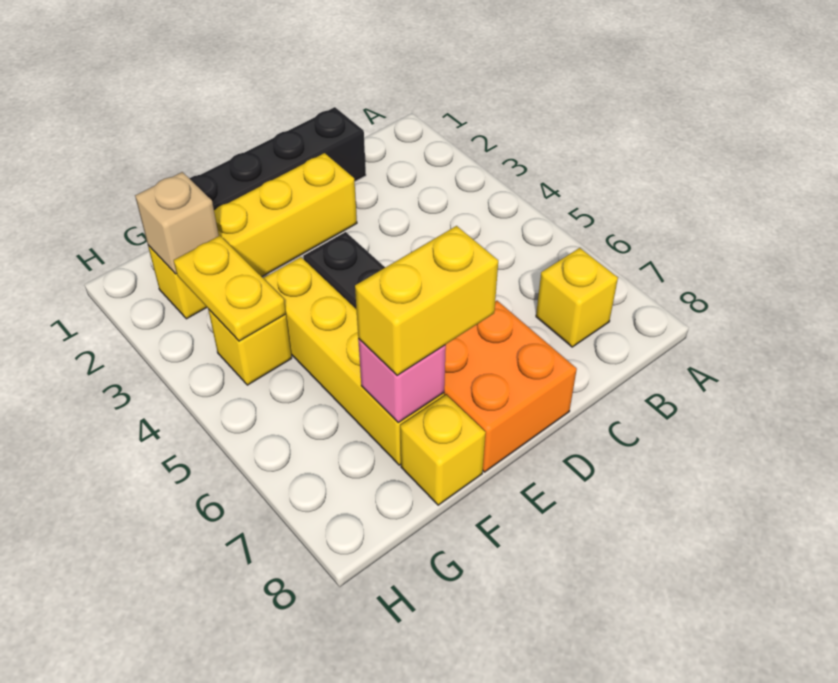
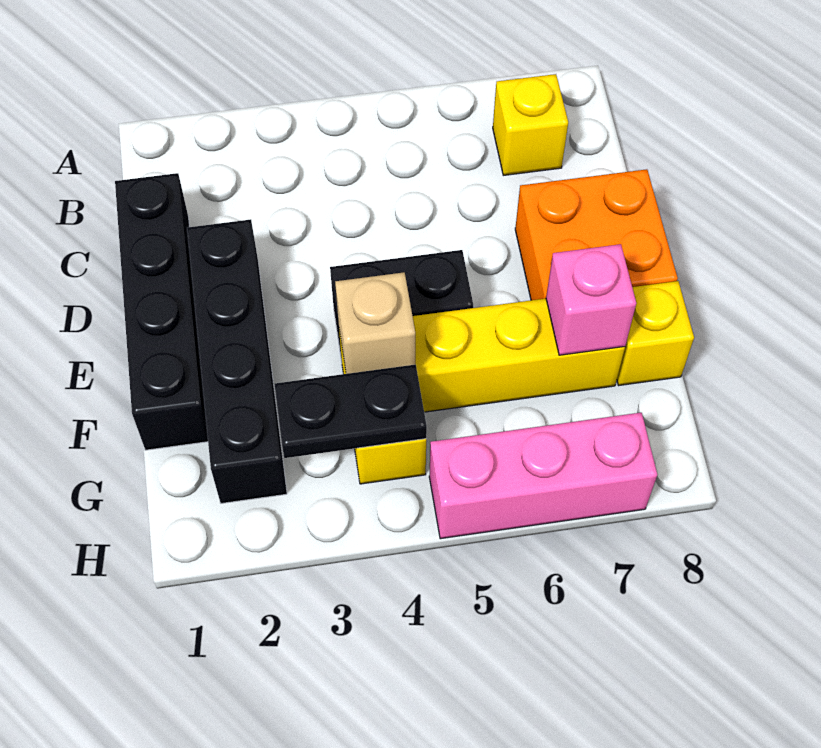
yellow brick D2:G2 level 1 -> black brick D2:G2 level 1
yellow brick E7:F7 level 3 -> none
tan brick G2 level 2 -> tan brick F4 level 2
yellow plate G3:G4 level 2 -> black plate G3:G4 level 2
none -> pink brick H5:H7 level 1

